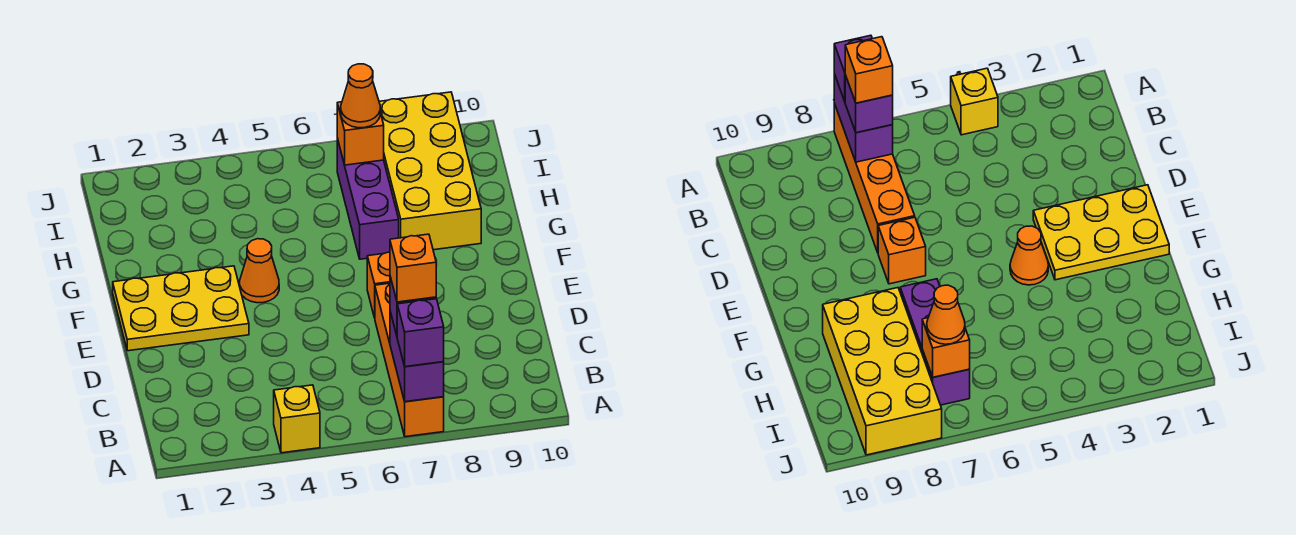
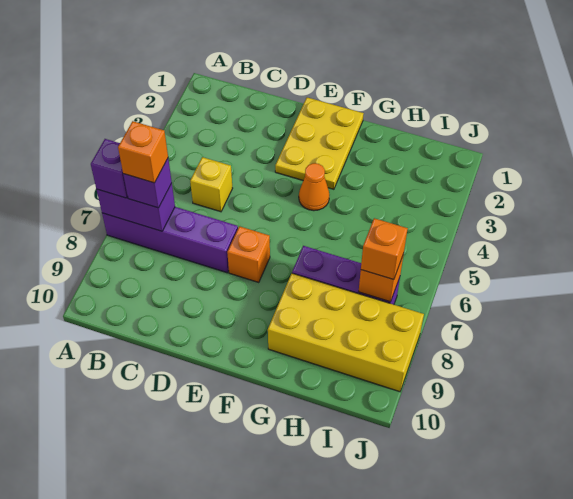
yellow brick A4 level 1 -> yellow brick C5 level 1
orange brick A7:D7 level 1 -> purple brick A7:D7 level 1
orange cone I7 level 3 -> orange brick I7 level 3

